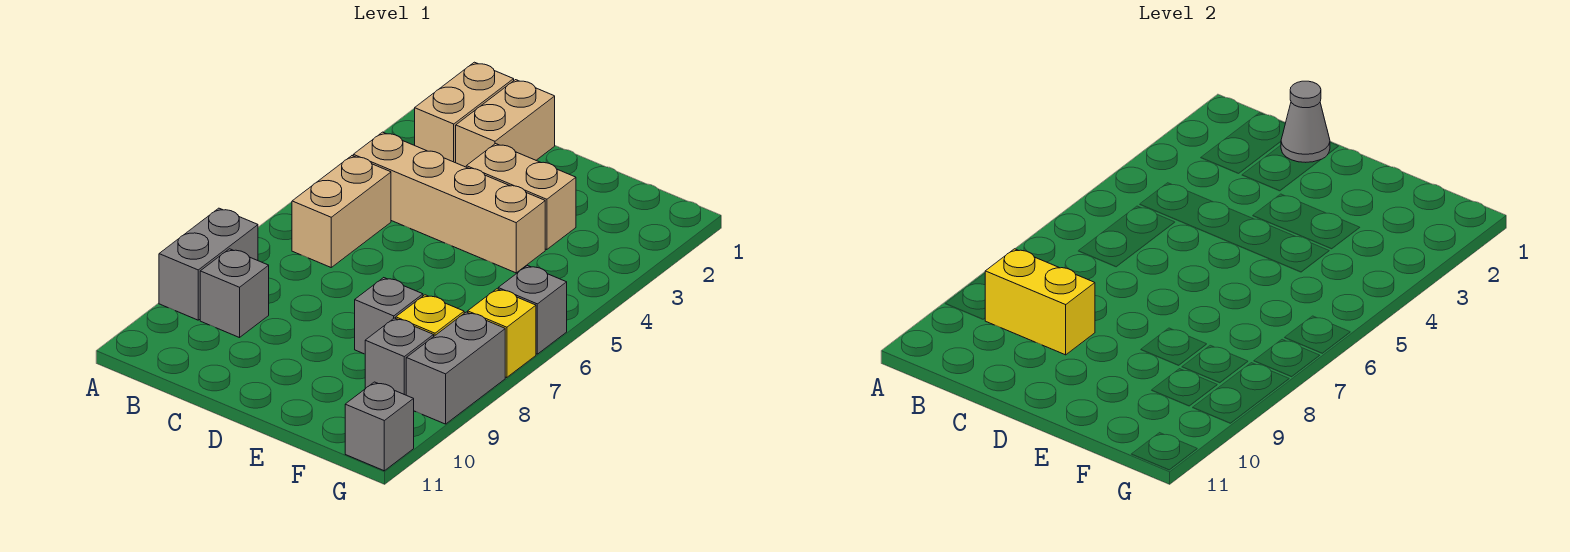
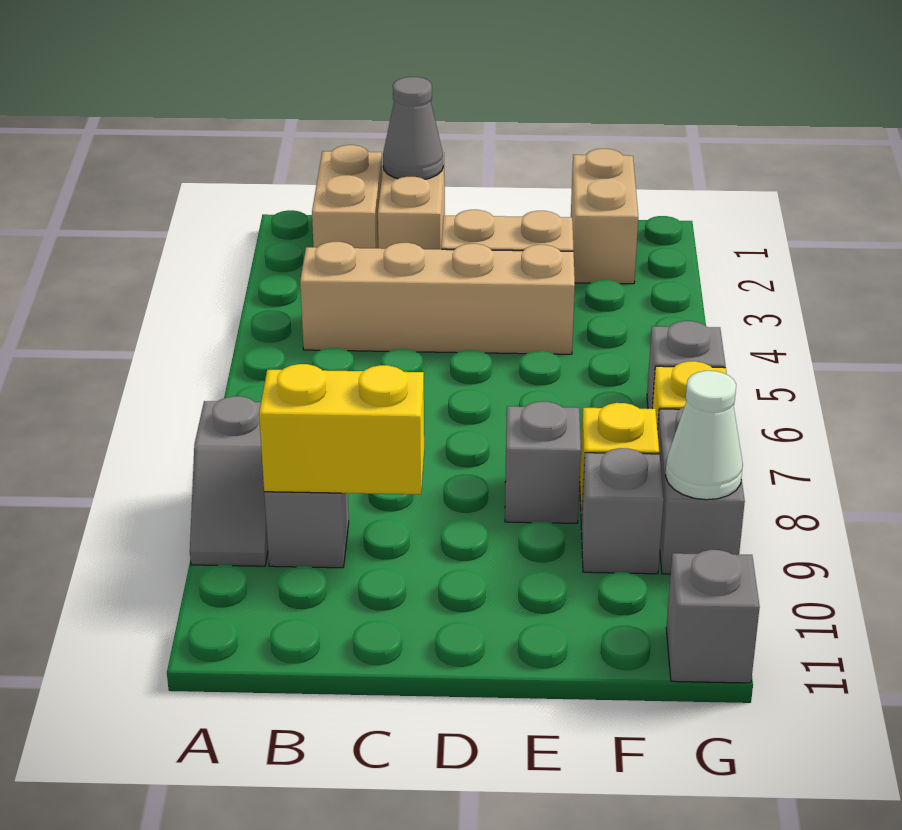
grey brick A8:A9 level 1 -> grey slope A8:A9 level 1 top 8
tan brick B5:B6 level 1 -> tan brick F1:F2 level 1
none -> white cone G9 level 2

